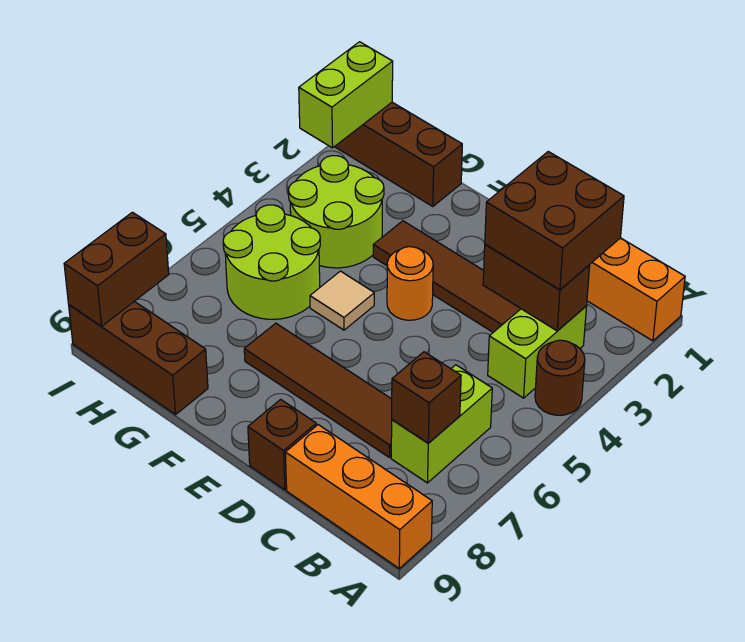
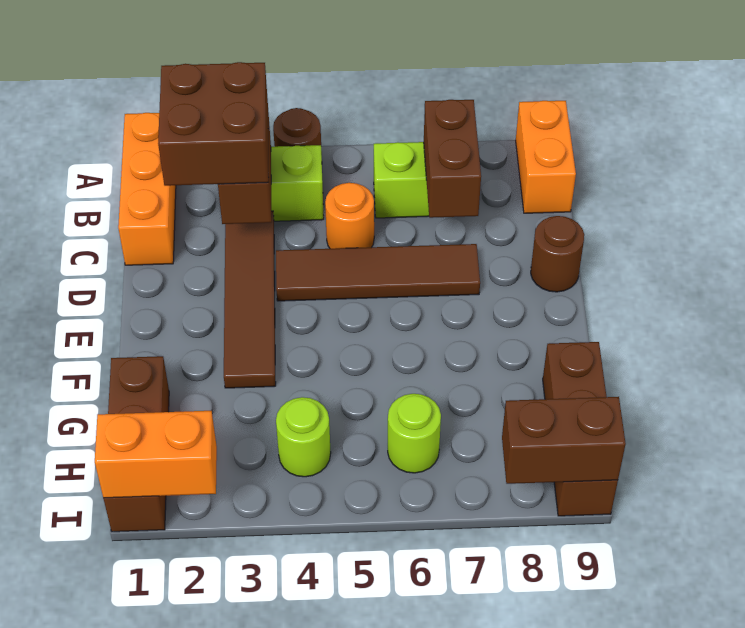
orange brick A9:C9 level 1 -> orange brick A9:B9 level 1
brown brick B7 level 2 -> brown brick B7:C7 level 2
brown tile C7:F7 level 1 -> brown tile D4:D7 level 1
brown brick D9 level 1 -> brown round brick D9 level 1
orange round brick E4 level 1 -> orange round brick C5 level 1
tan tile F5 level 1 -> none
lime round brick G3:H4 level 1 -> lime round brick H4 level 1
lime round brick G5:H6 level 1 -> lime round brick H6 level 1
lime brick I1:I2 level 2 -> orange brick I1:I2 level 2

